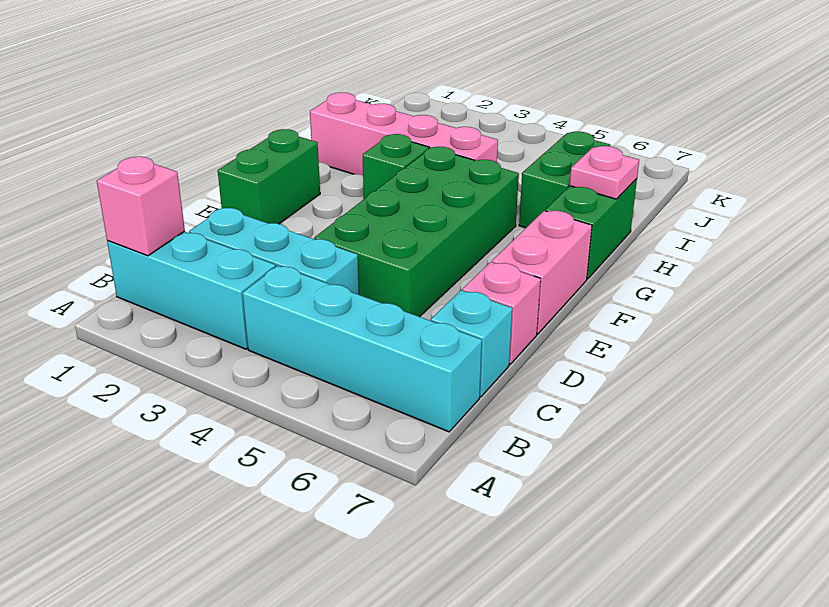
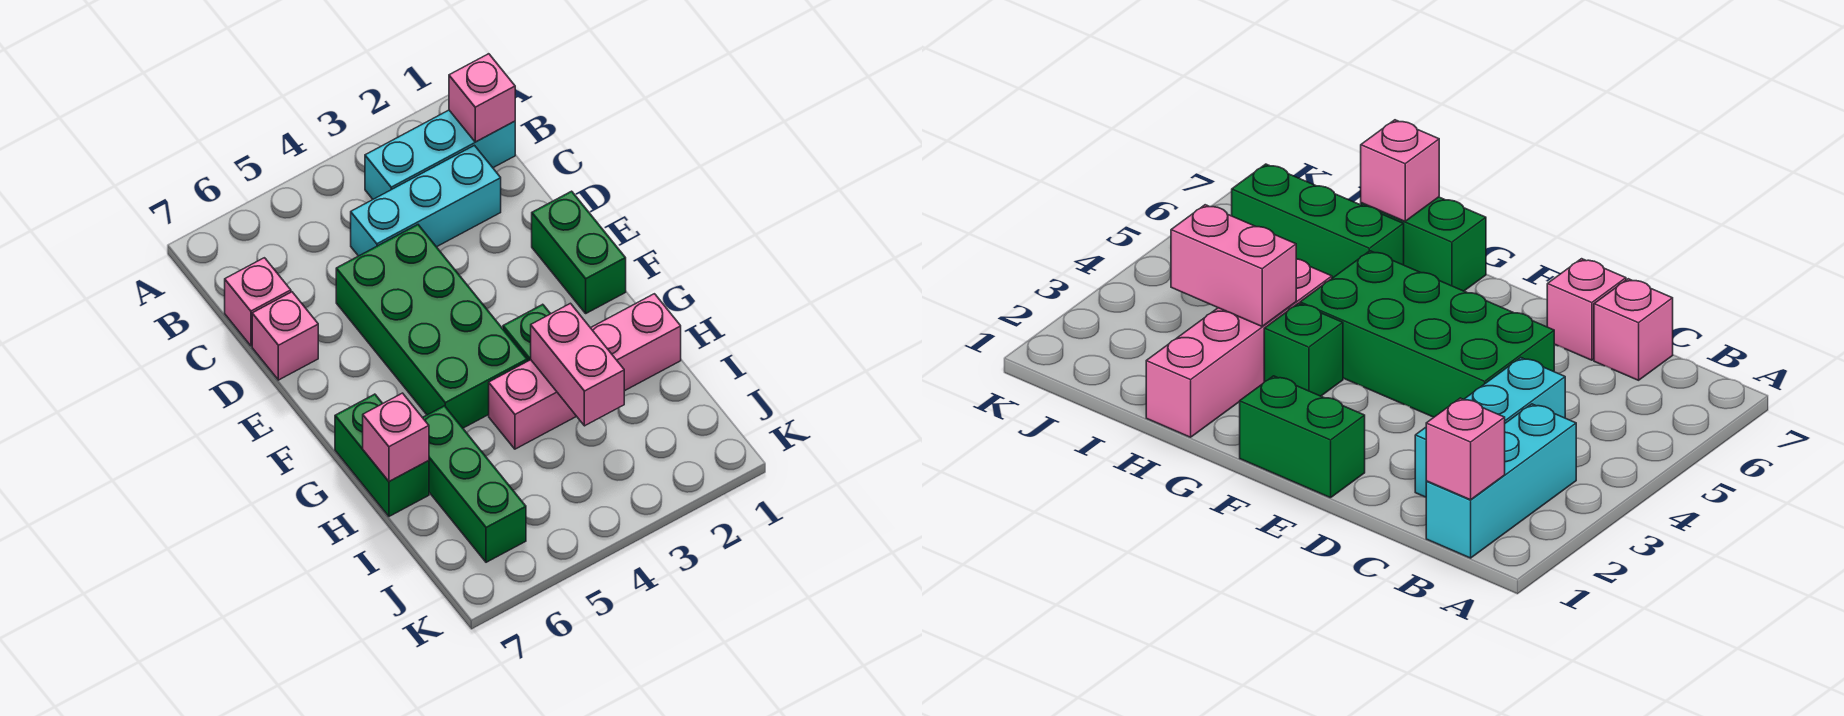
cyan brick B4:B7 level 1 -> none
cyan brick C7 level 1 -> pink brick C7 level 1
pink brick E7:F7 level 1 -> pink brick H3:I3 level 2
green brick H6:I6 level 1 -> green brick H6:J6 level 1
pink plate H7 level 2 -> pink brick H7 level 2

